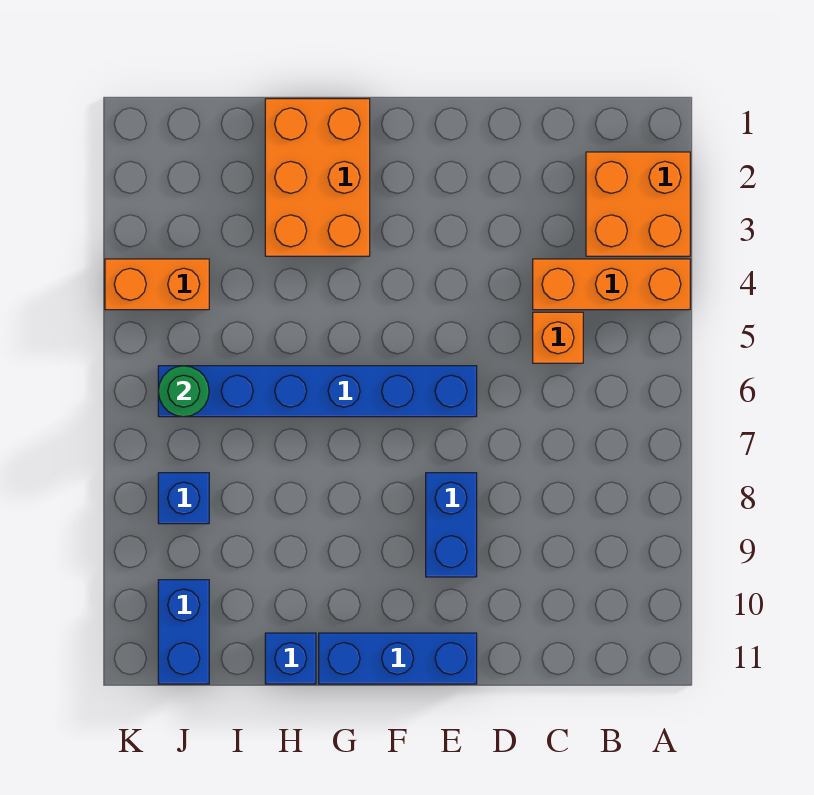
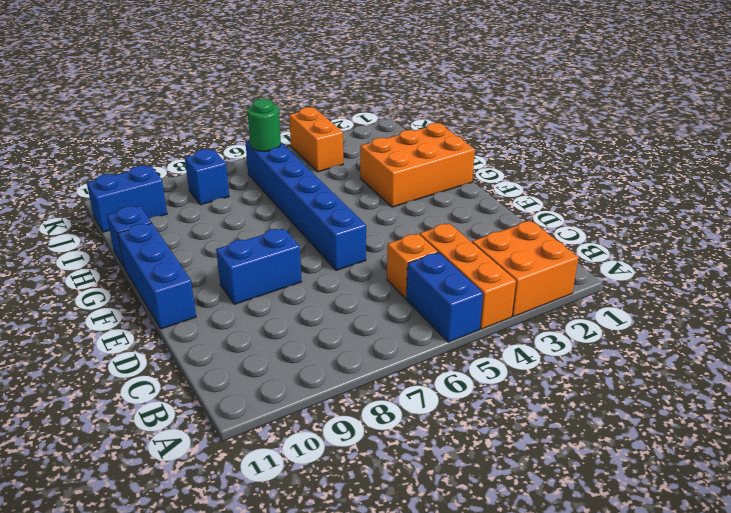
none -> blue brick A5:B5 level 1

